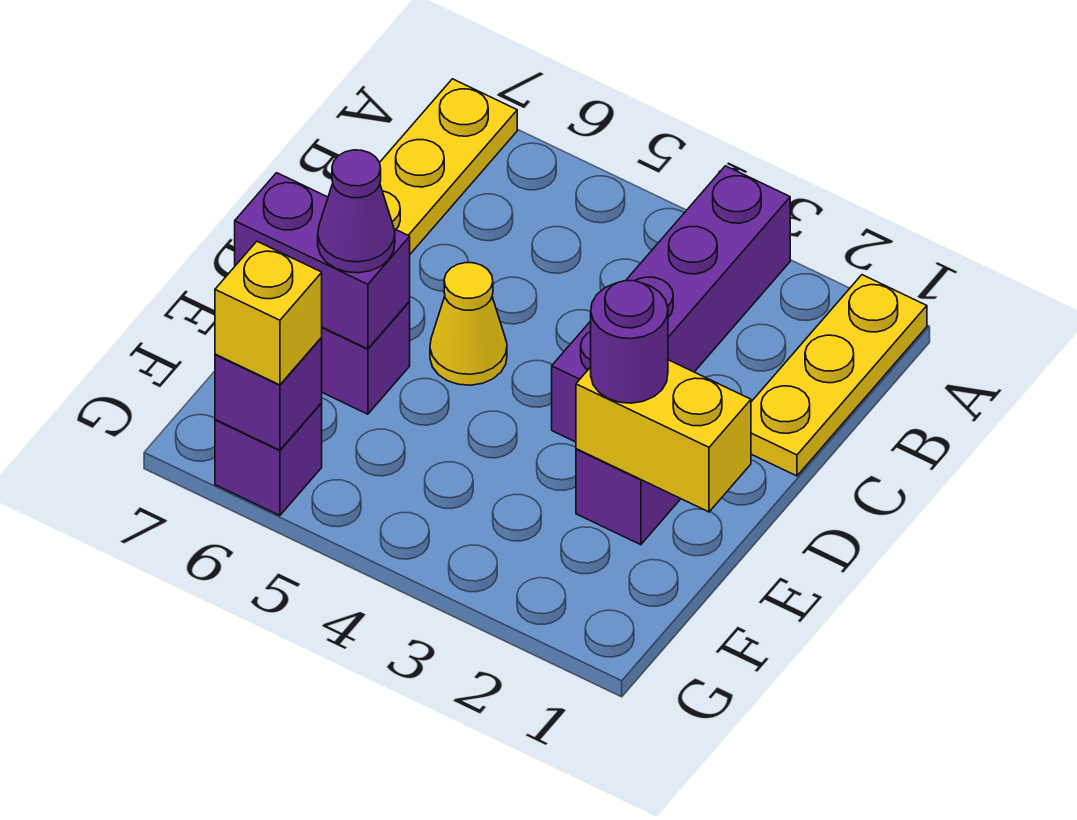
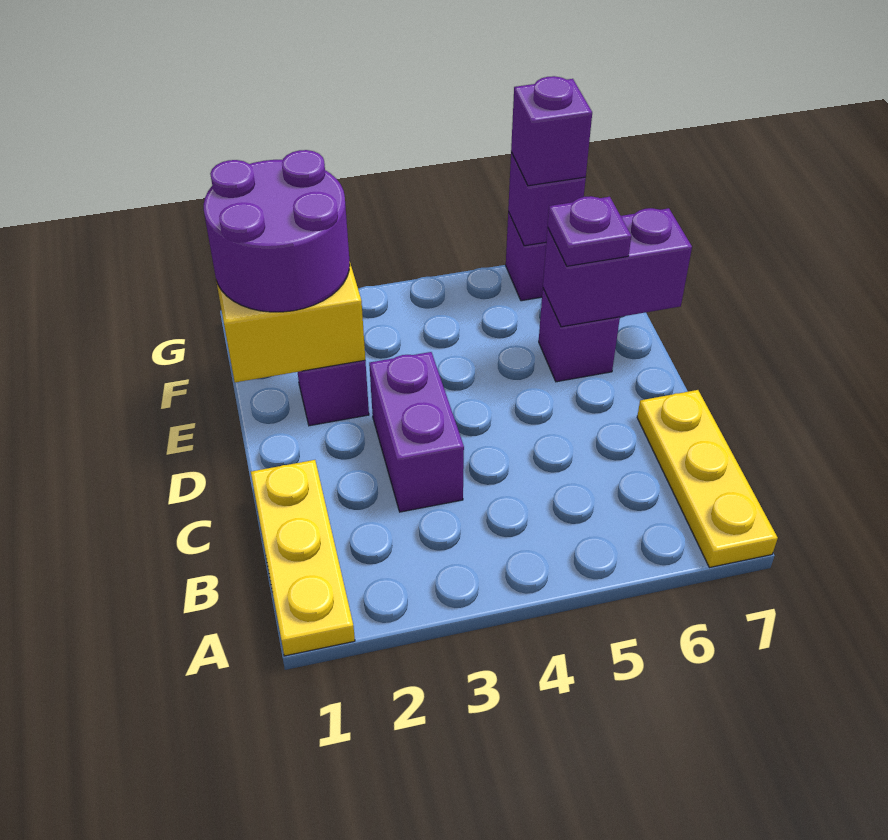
purple brick A3:D3 level 1 -> purple brick C3:D3 level 1
yellow cone D5 level 1 -> none
purple round brick E2 level 3 -> purple round brick E1:F2 level 3
purple cone E6 level 3 -> purple plate E6 level 3
yellow brick G6 level 3 -> purple brick G6 level 3

